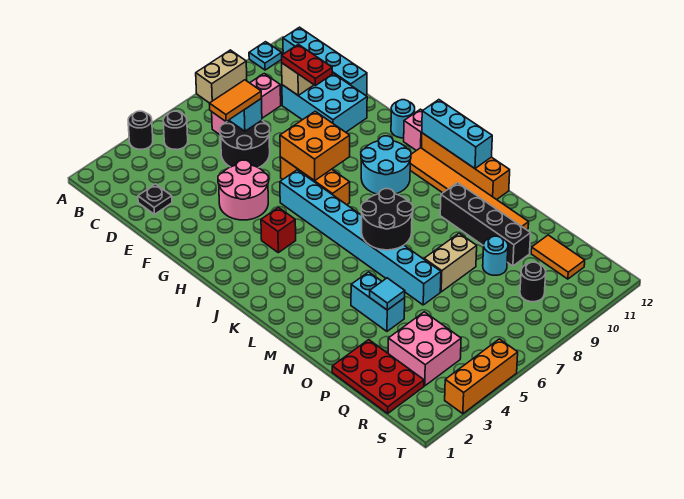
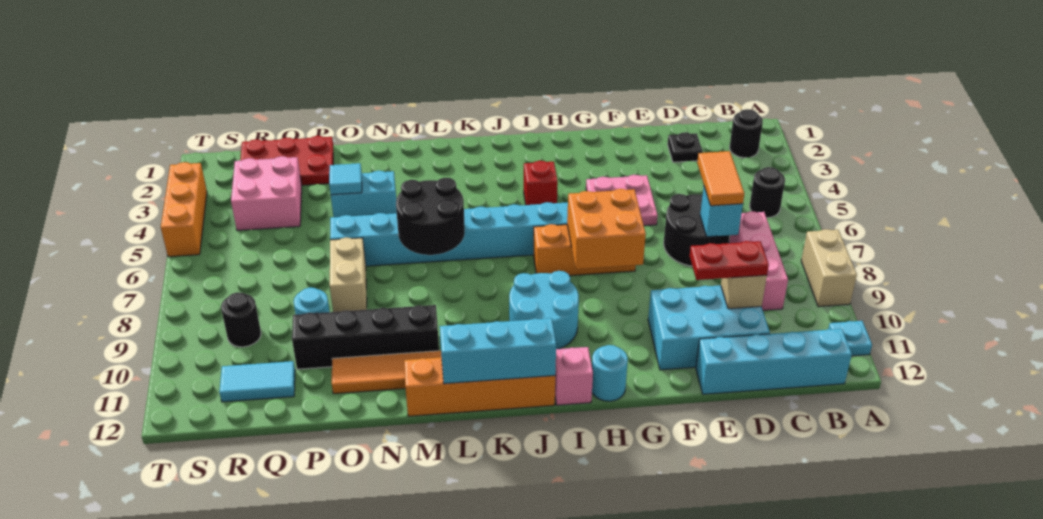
black round brick A4 level 1 -> black round brick B2 level 1
pink round brick F4:G5 level 1 -> pink plate F4:G5 level 1
orange tile Q11:R11 level 1 -> cyan tile Q11:R11 level 1

